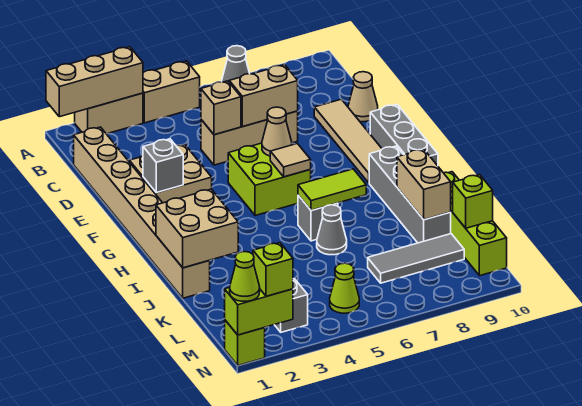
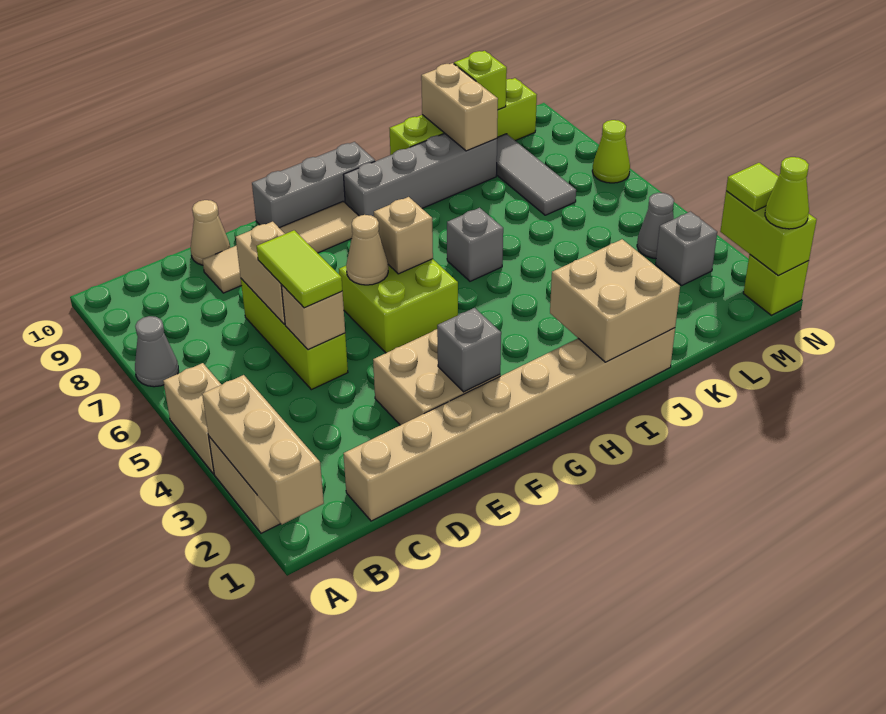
tan brick D5:D7 level 1 -> lime brick D5:D7 level 1
tan tile G6 level 2 -> tan brick G6 level 2
lime tile I6:I7 level 2 -> lime tile D5:D6 level 3
grey cone J6 level 1 -> grey cone M4 level 1
tan brick J9:K9 level 2 -> tan brick K9:K10 level 2
lime cone M5 level 1 -> lime cone N7 level 1
lime brick N2 level 3 -> lime tile N2 level 3

